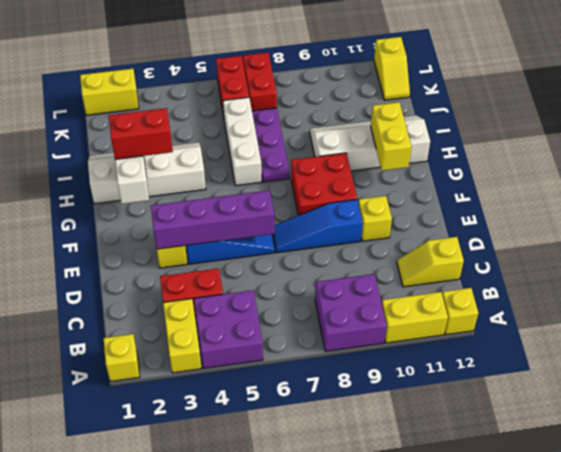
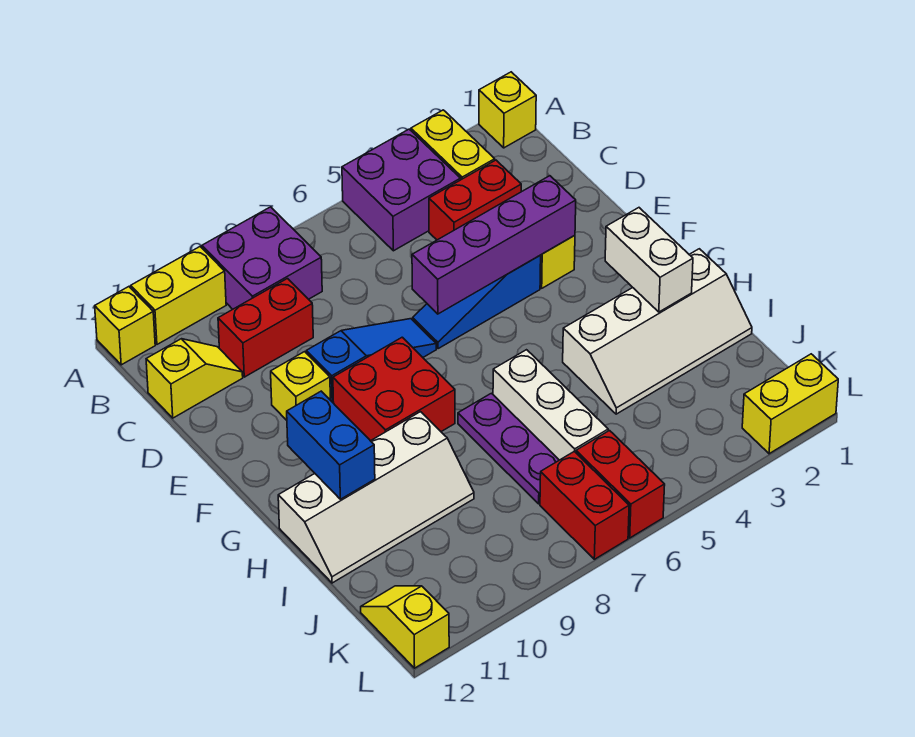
yellow brick G11:H11 level 2 -> blue brick G11:H11 level 2
red brick H2:H3 level 3 -> red brick C9:C10 level 1

